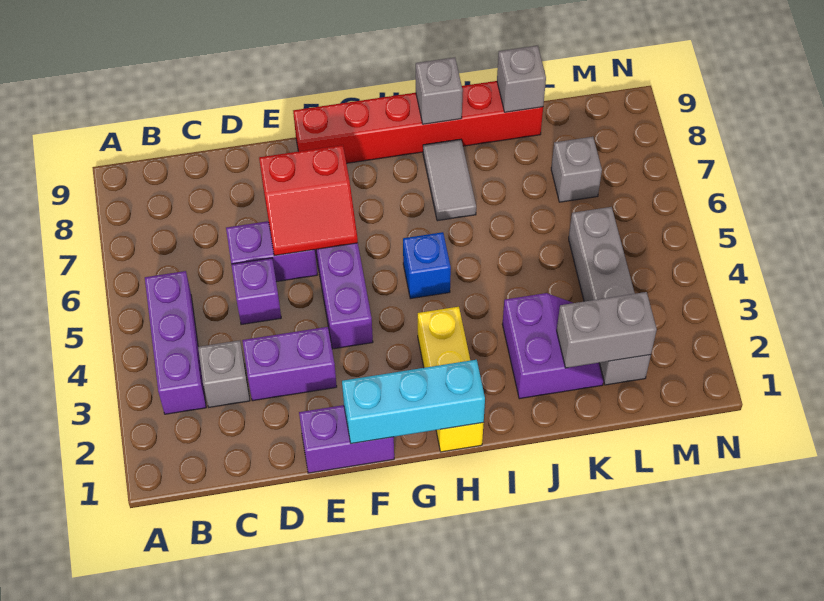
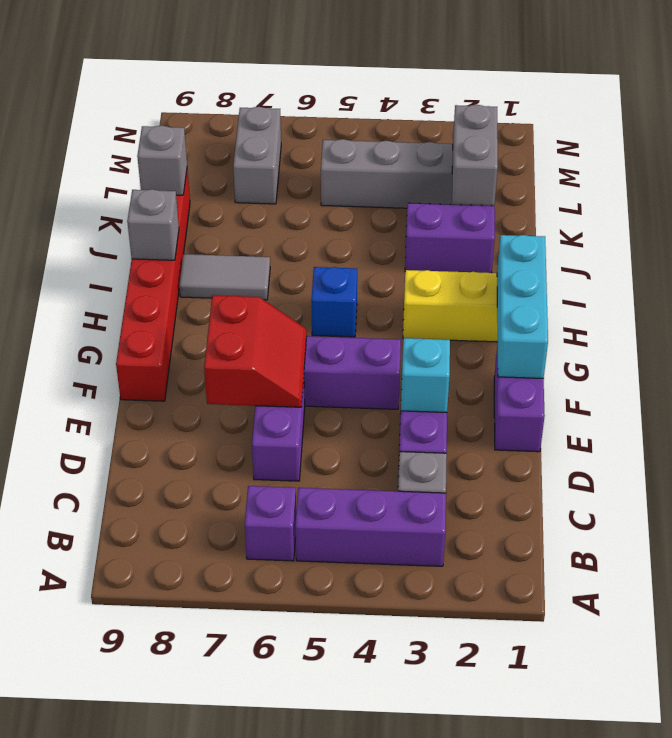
purple brick D5 level 1 -> purple brick B6 level 1
none -> cyan brick E3 level 2
grey brick L7 level 1 -> grey brick L7:M7 level 1

